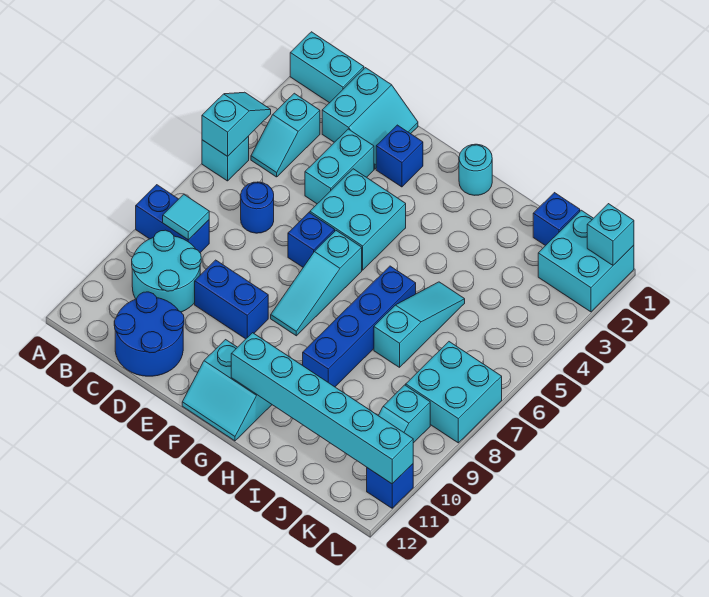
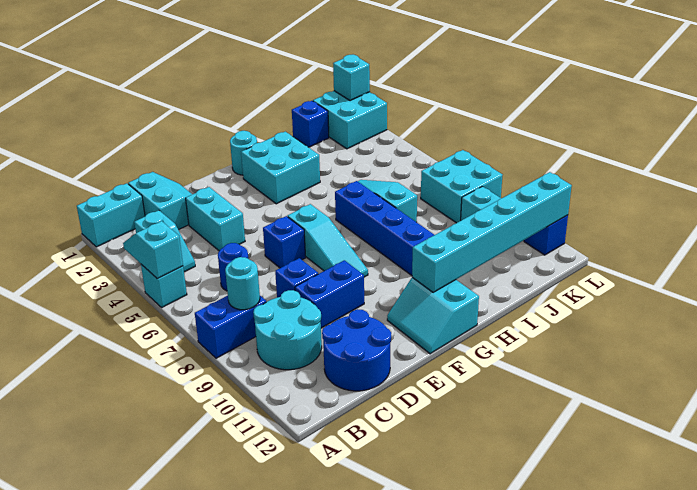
cyan tile B8 level 2 -> cyan round brick B8 level 2
blue brick E2 level 1 -> blue brick D8 level 1
cyan brick E4:F5 level 1 -> cyan brick G2:H3 level 1
cyan slope F11:G12 level 1 top 11 -> cyan slope F11:G12 level 1 top G

